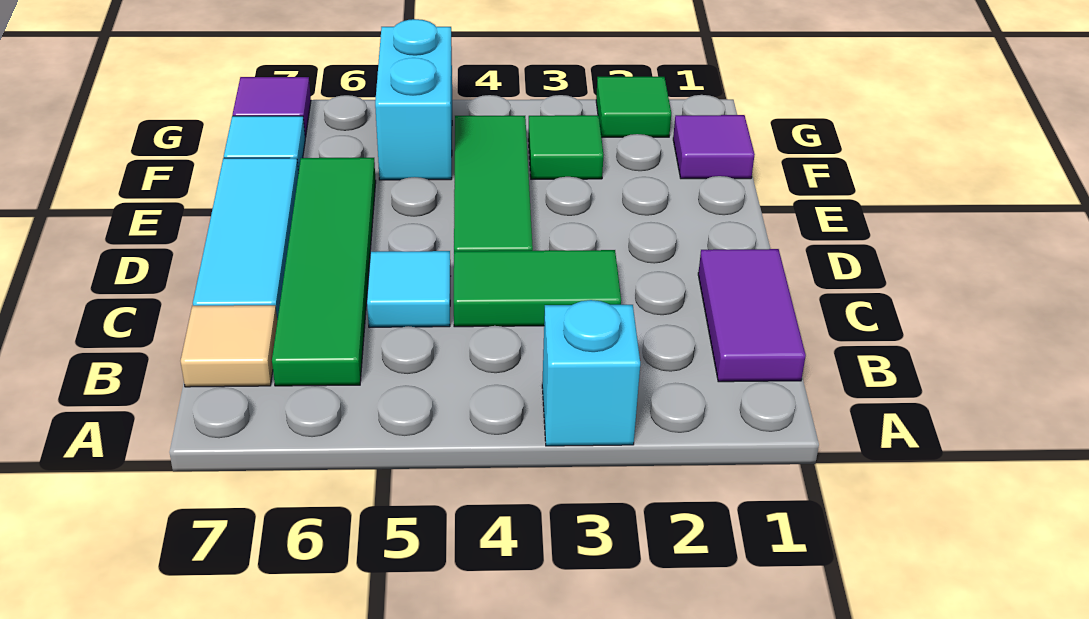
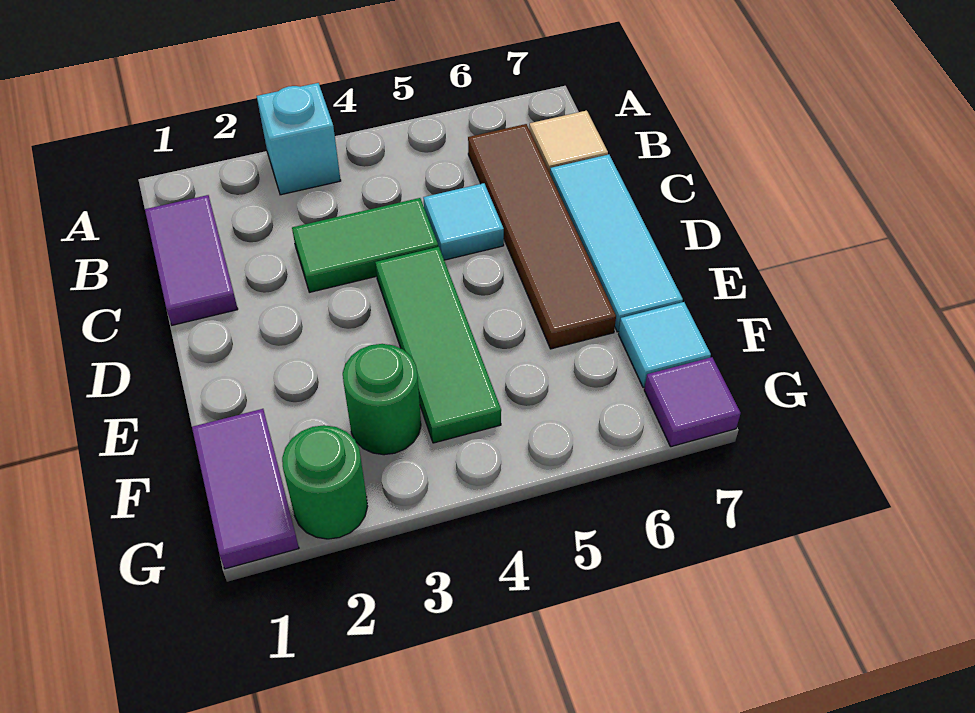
green tile B6:E6 level 1 -> brown tile B6:E6 level 1
purple tile F1 level 1 -> purple tile F1:G1 level 1
green tile F3 level 1 -> green round brick F3 level 1
cyan brick F5:G5 level 1 -> none
green tile G2 level 1 -> green round brick G2 level 1

